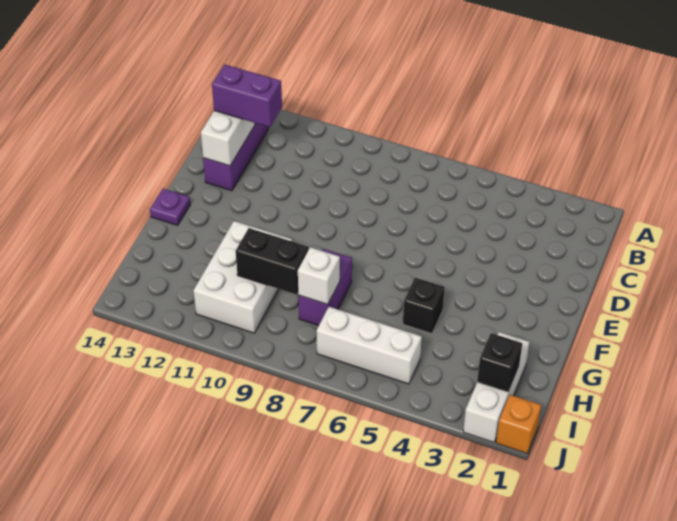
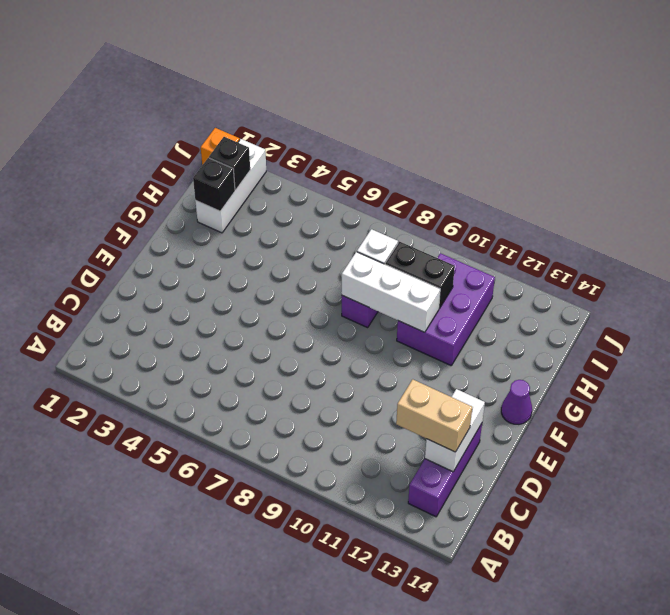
purple brick C12:C13 level 3 -> tan brick C12:C13 level 3
purple plate F14 level 1 -> purple cone F14 level 1
black brick G5 level 1 -> black brick H2 level 2
white brick G10:I11 level 1 -> purple brick G10:I11 level 1
white brick I5:I7 level 1 -> white brick G8:G10 level 2

